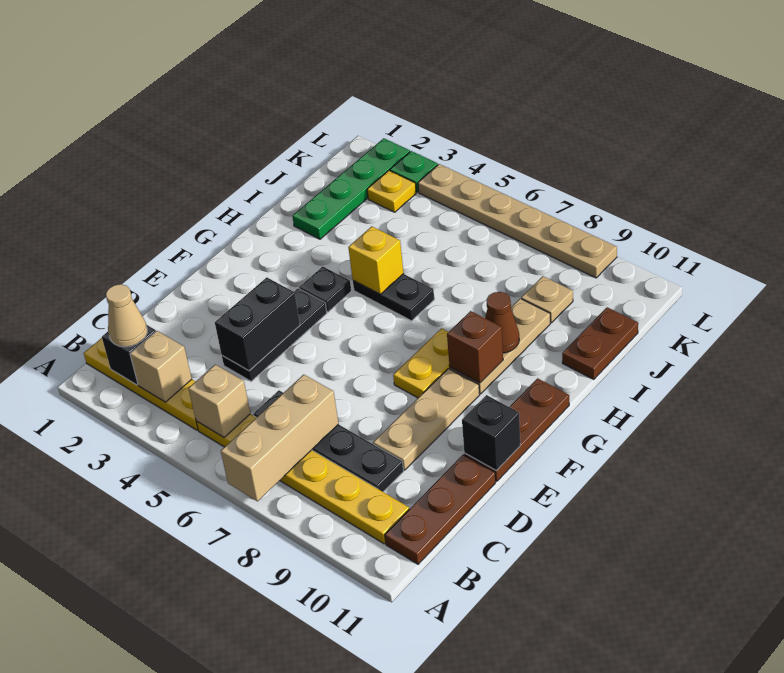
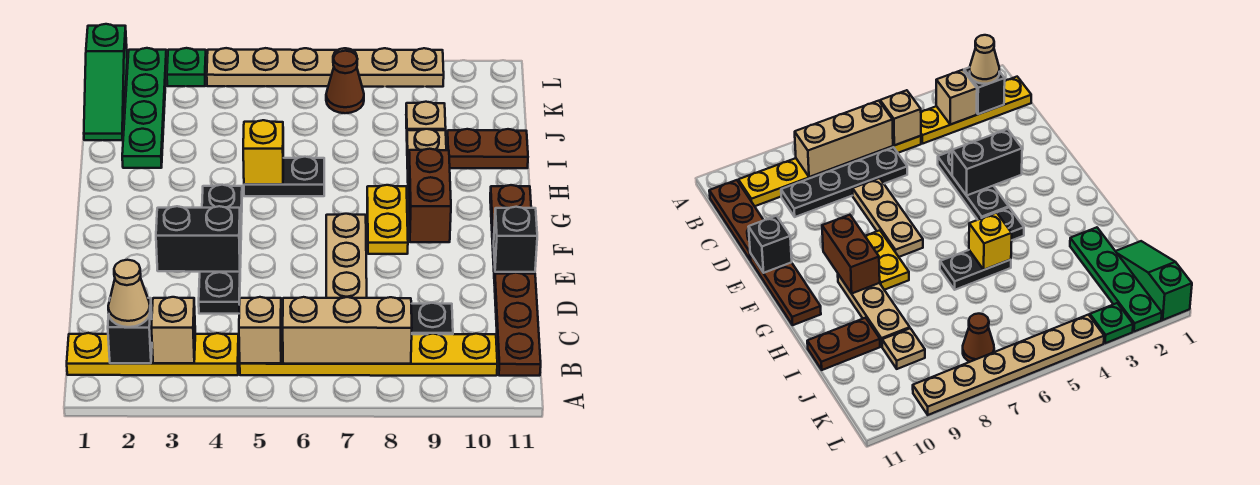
tan brick A7:C7 level 2 -> tan brick B6:B8 level 2
black brick D4:E4 level 2 -> black brick E3:E4 level 2
tan plate D9:F9 level 1 -> tan plate D7:F7 level 1
brown brick G9 level 2 -> brown brick F9:G9 level 2
brown cone H9 level 2 -> brown cone K7 level 1
brown plate I11:J11 level 1 -> brown plate I10:I11 level 1
none -> green slope J1:L1 level 1 top L
yellow plate K3 level 1 -> none

